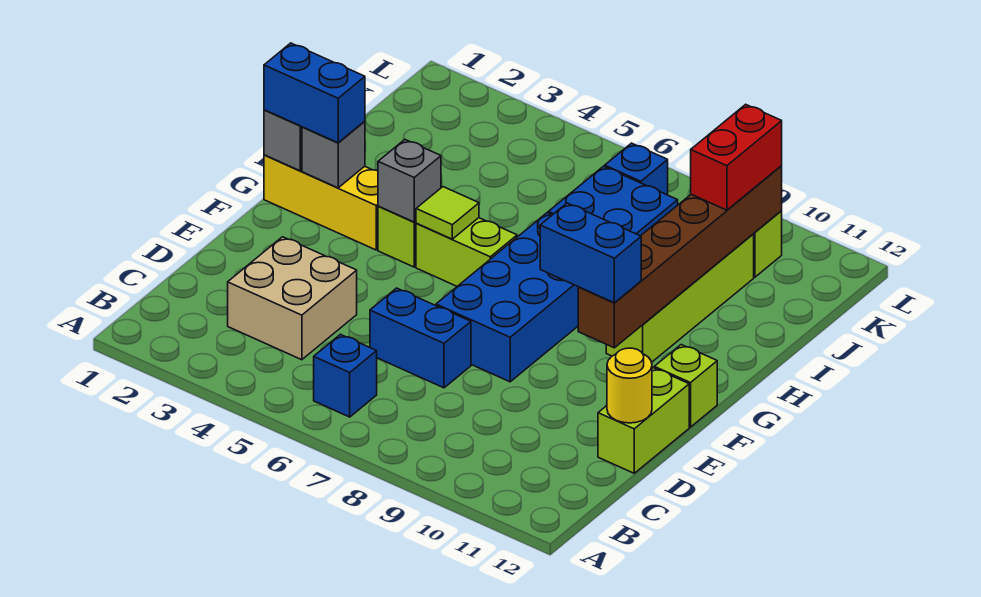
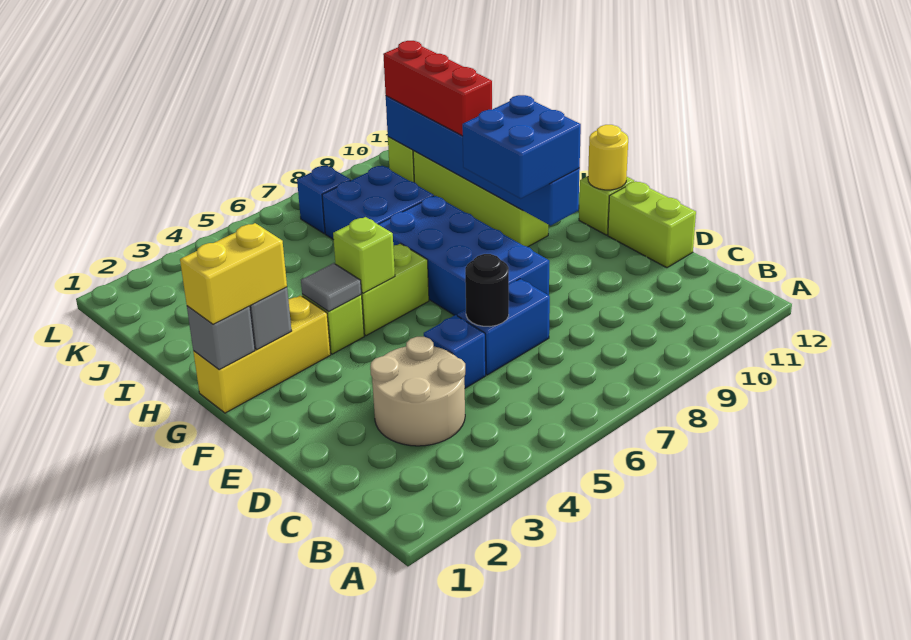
blue brick B6 level 1 -> blue brick D5 level 1
tan brick C3:D4 level 1 -> tan round brick C3:D4 level 1
none -> black round brick D6 level 2
yellow round brick D12 level 2 -> yellow round brick F12 level 2
blue brick F9:F10 level 3 -> blue brick F9:G10 level 3
brown brick F10:K10 level 2 -> blue brick F10:K10 level 2
blue brick G1:G2 level 3 -> yellow brick G1:G2 level 3
grey brick G4 level 2 -> grey tile G4 level 2
lime tile G5 level 2 -> lime brick G5 level 2
red brick J10:K10 level 3 -> red brick I10:K10 level 3

